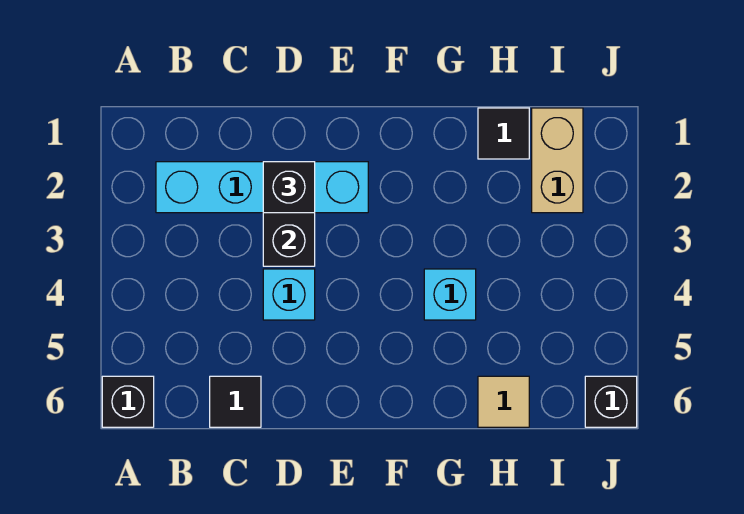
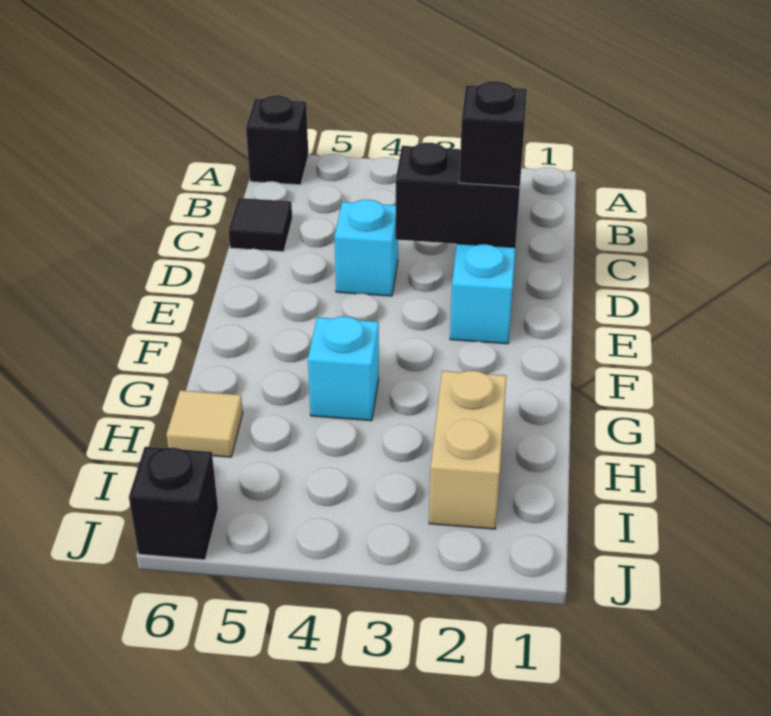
black tile H1 level 1 -> none
tan brick I1:I2 level 1 -> tan brick H2:I2 level 1

